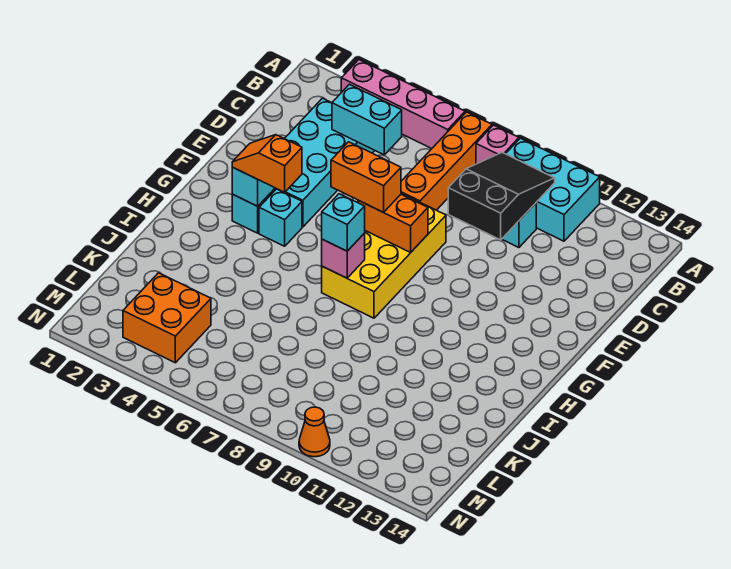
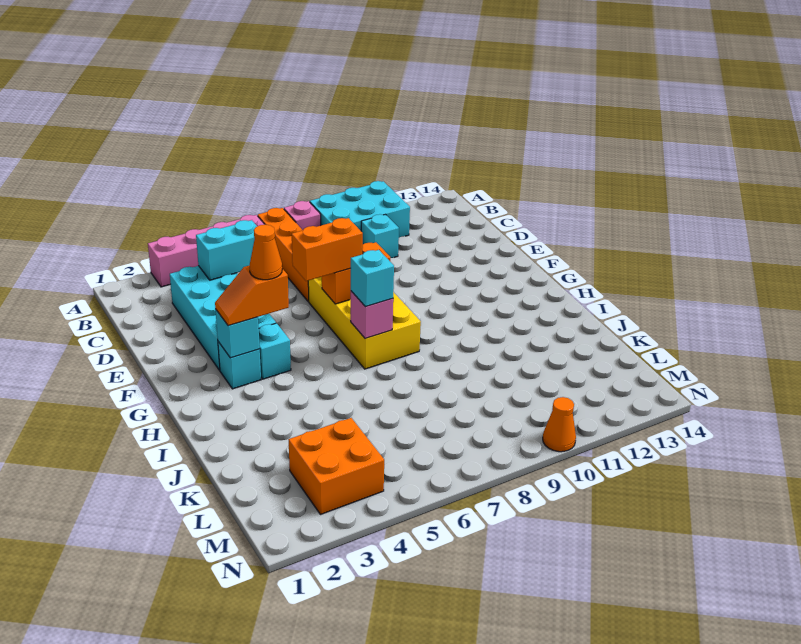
black slope B9:D10 level 2 top D -> none
none -> orange cone G4 level 4

